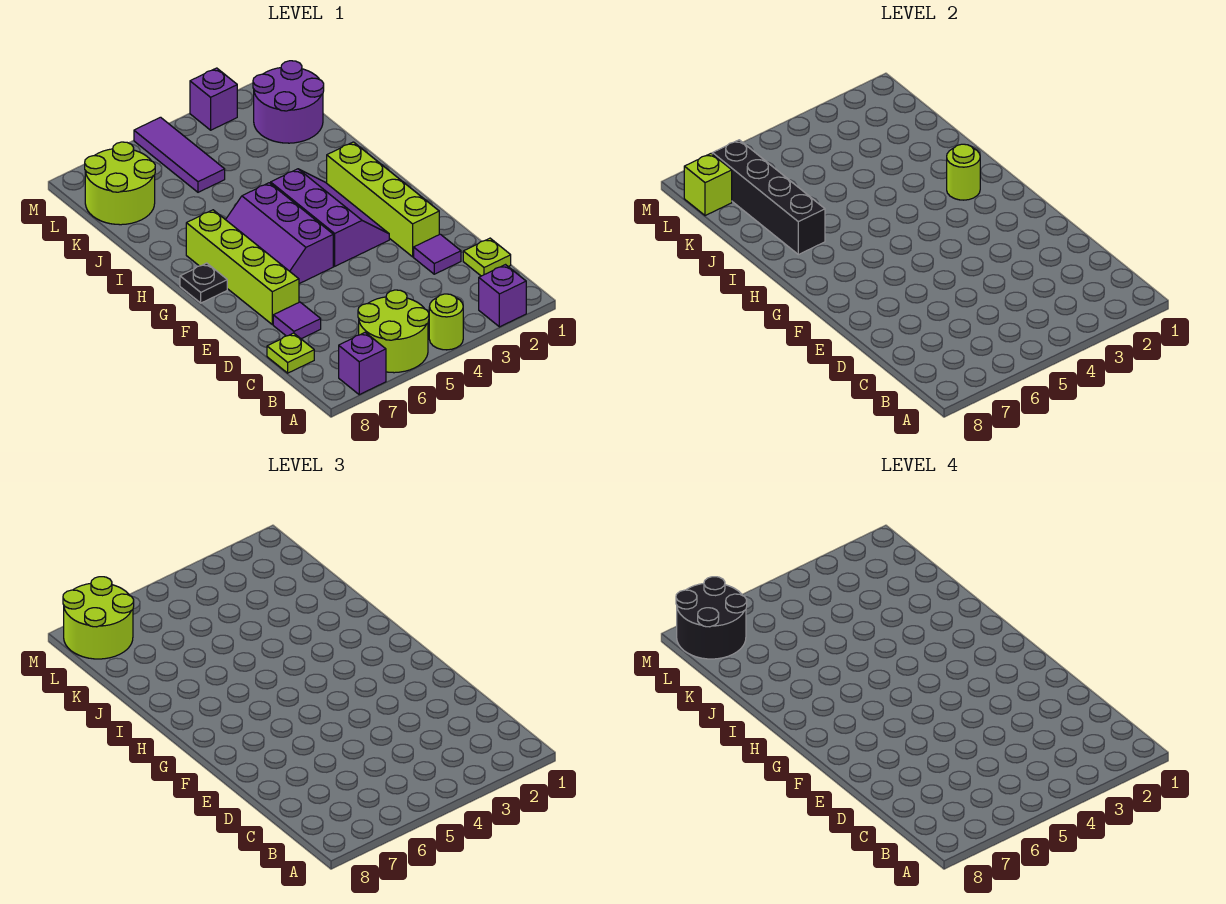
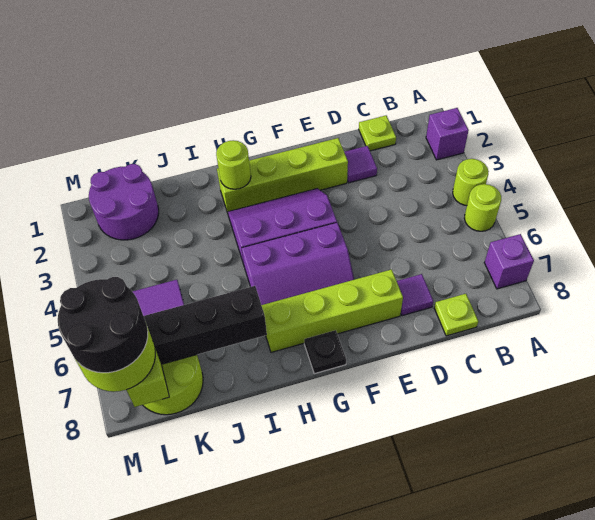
lime round brick A5:B6 level 1 -> lime round brick A5 level 1
purple brick M3 level 1 -> none

